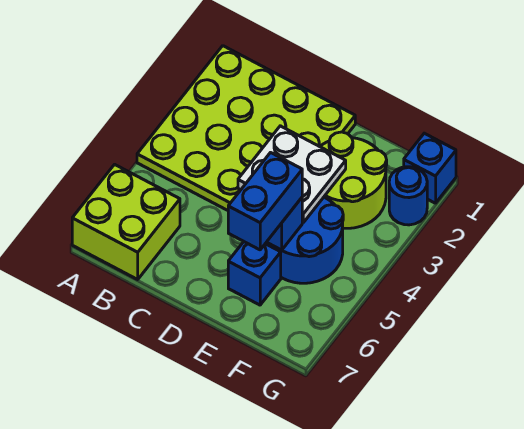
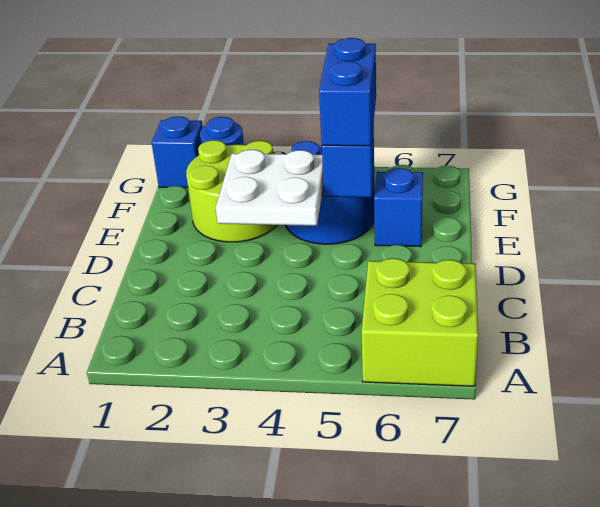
lime plate A1:D4 level 1 -> none
blue brick E5:E6 level 3 -> blue brick E5:F5 level 3

